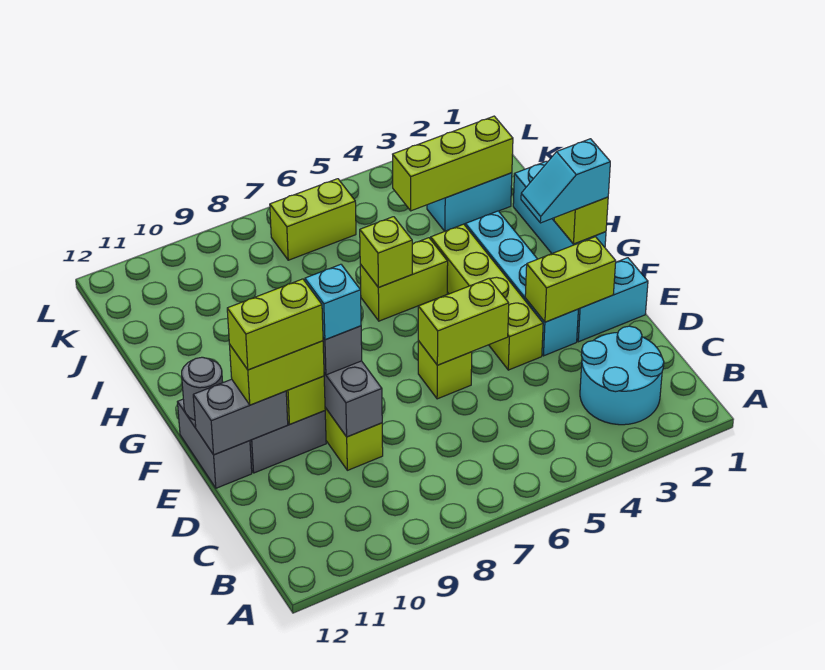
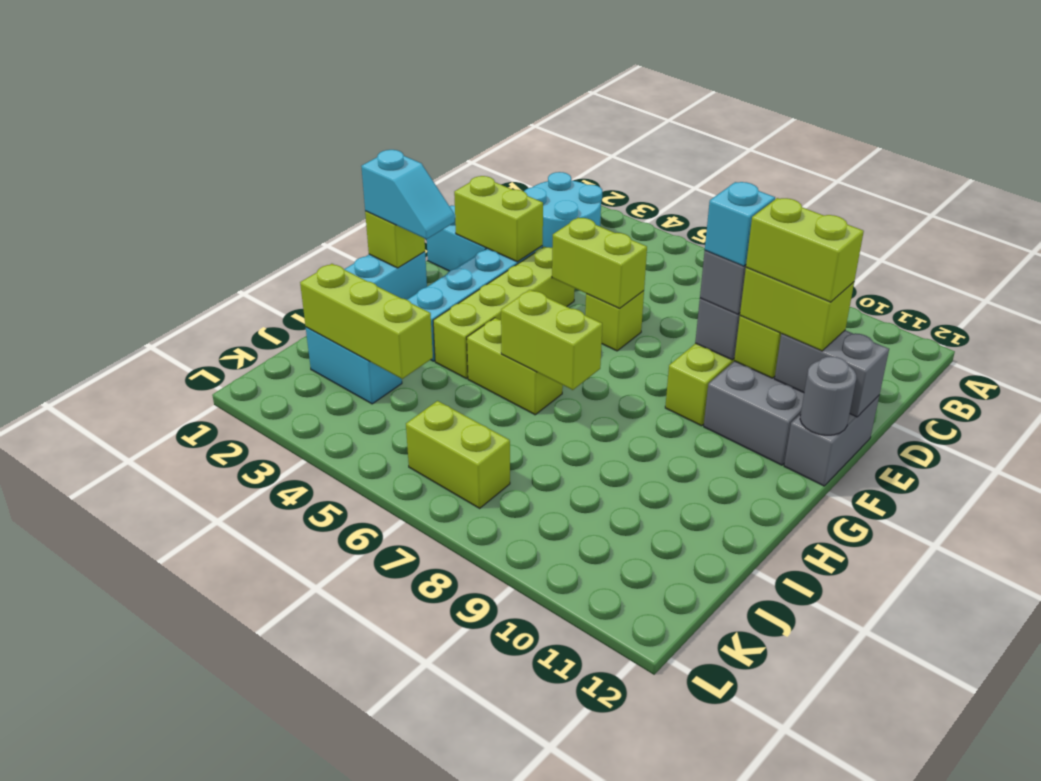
lime brick H6 level 2 -> lime brick H6:H7 level 2

